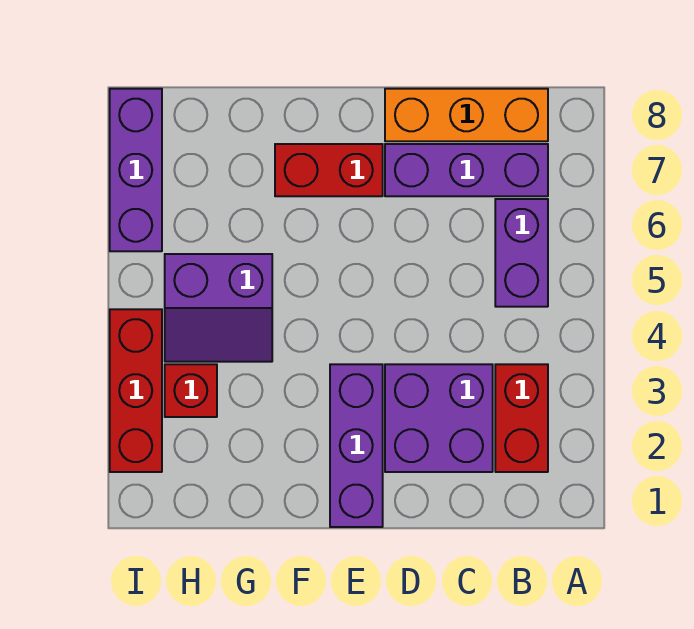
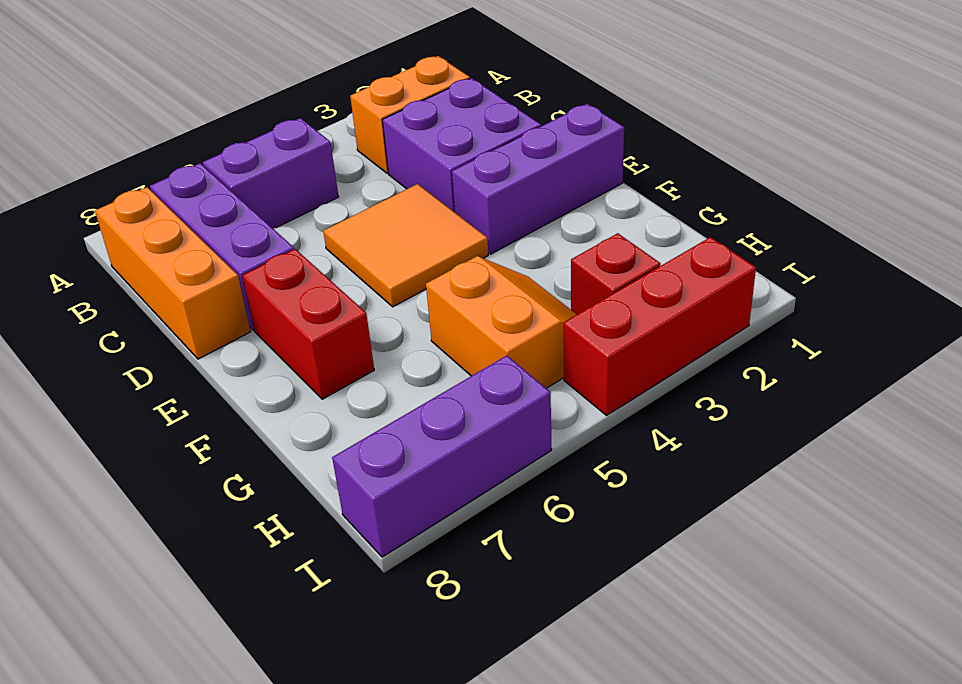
red brick B2:B3 level 1 -> orange brick B2:B3 level 1
none -> orange tile D4:E5 level 1
purple slope G4:H5 level 1 top 5 -> orange slope G4:H5 level 1 top 5

